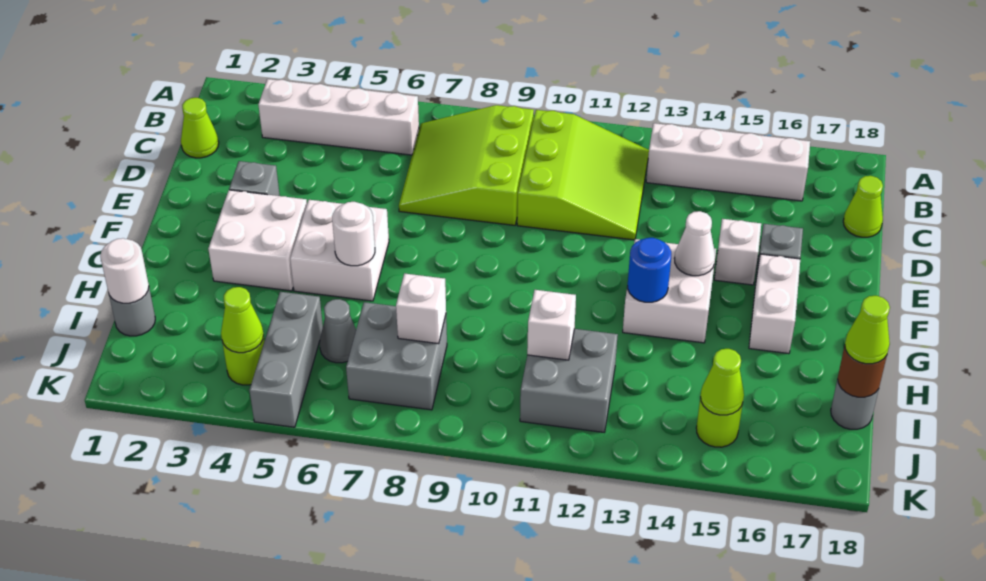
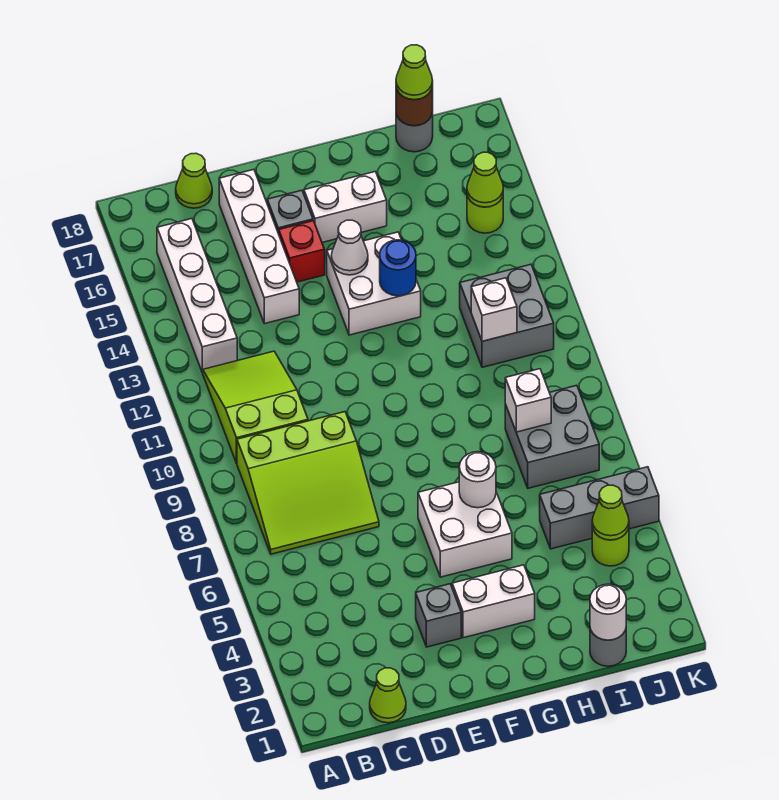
white brick B3:B6 level 1 -> white brick D14:D17 level 1
lime slope B10:D12 level 1 top 10 -> lime slope B10:C12 level 1 top 10
white brick E15 level 1 -> red brick E15 level 1
white brick F3:G4 level 1 -> white brick F3:G3 level 1
grey cone I6 level 1 -> none

